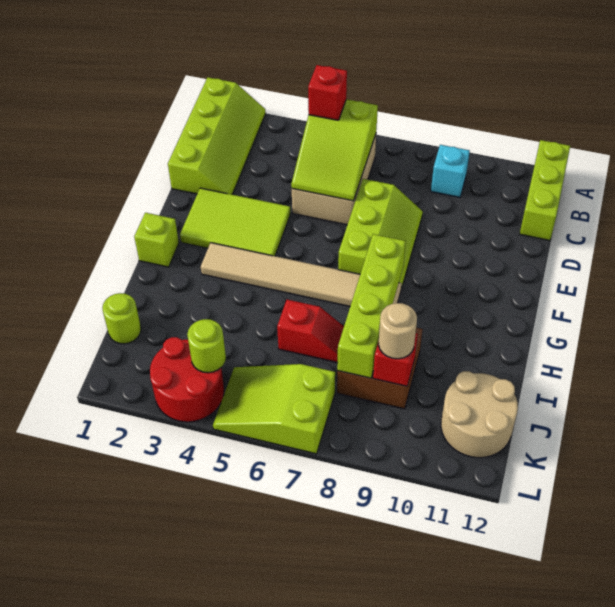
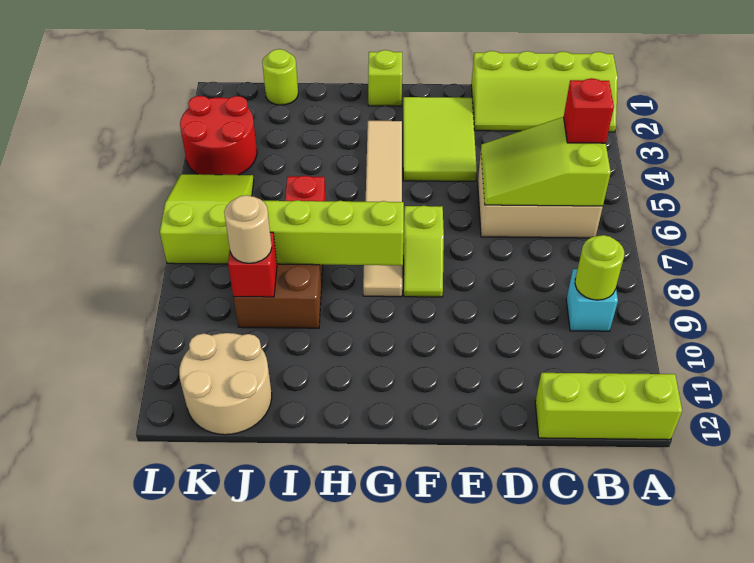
lime slope D7:F8 level 1 top 7 -> lime slope F7:F8 level 1 top 7
lime round brick K4 level 2 -> lime round brick B9 level 2

